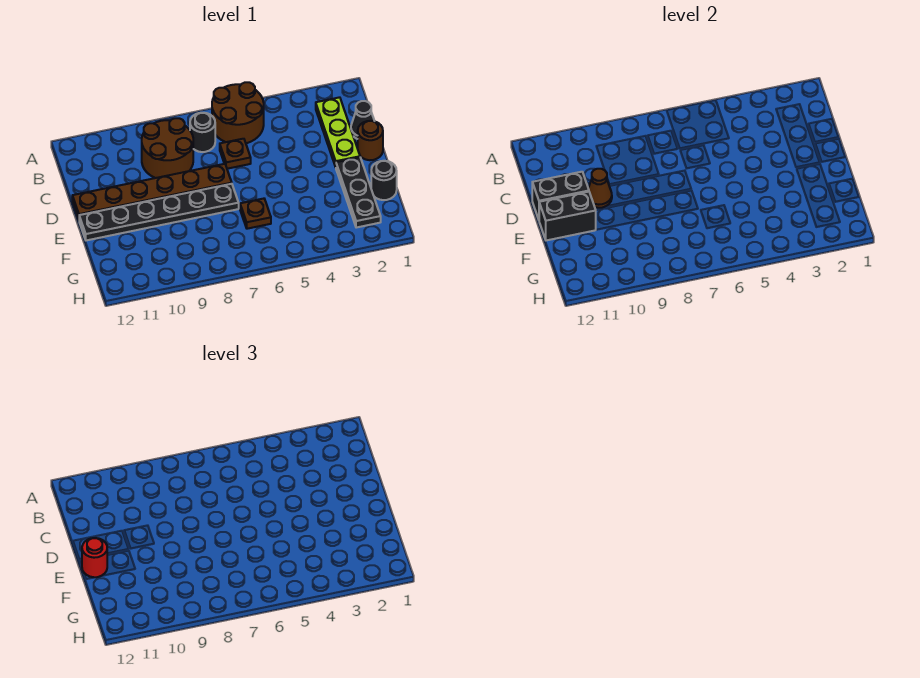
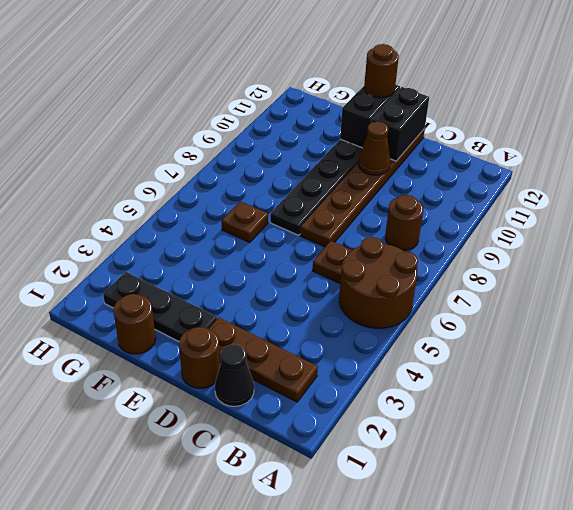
lime plate B2:D2 level 1 -> brown plate B2:D2 level 1
black round brick B7 level 1 -> none
brown round brick B8:C9 level 1 -> brown round brick B8 level 1
red round brick E12 level 3 -> brown round brick E12 level 3
black round brick F1 level 1 -> brown round brick F1 level 1

